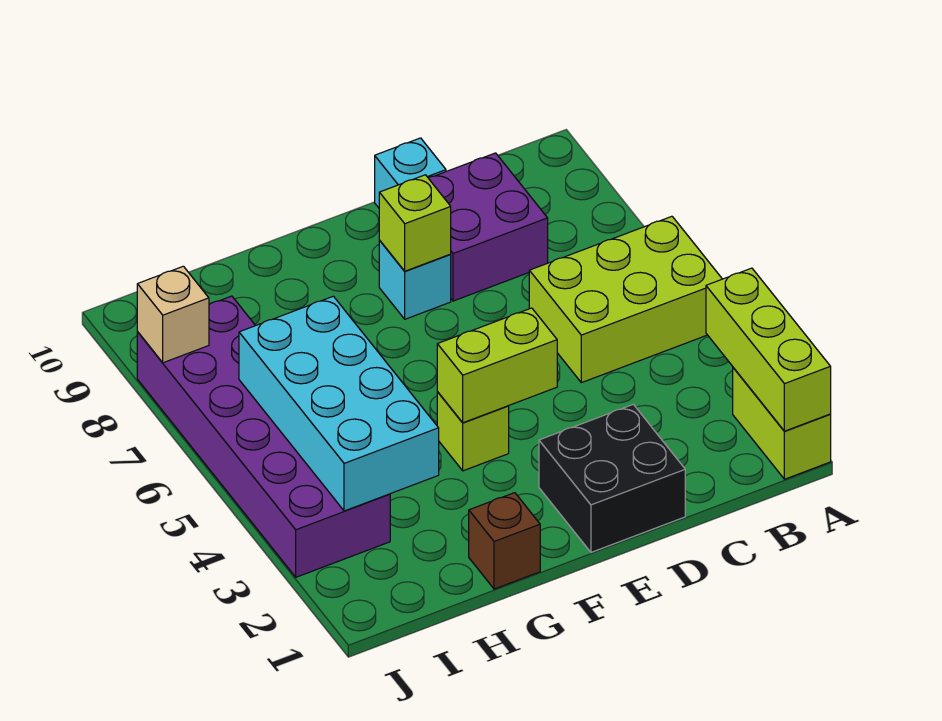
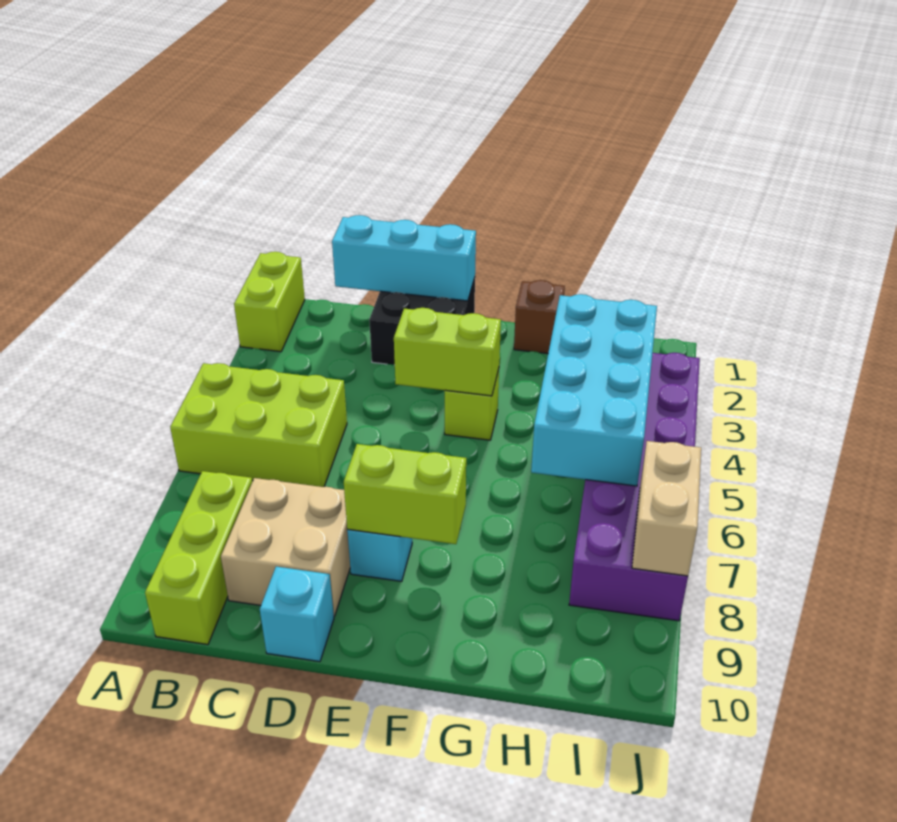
lime brick A1:A3 level 2 -> lime brick B8:B10 level 1
none -> cyan brick C1:E1 level 2
purple brick C8:D9 level 1 -> tan brick C8:D9 level 1
lime brick E8 level 2 -> lime brick E8:F8 level 2
tan brick J8 level 2 -> tan brick J7:J8 level 2

